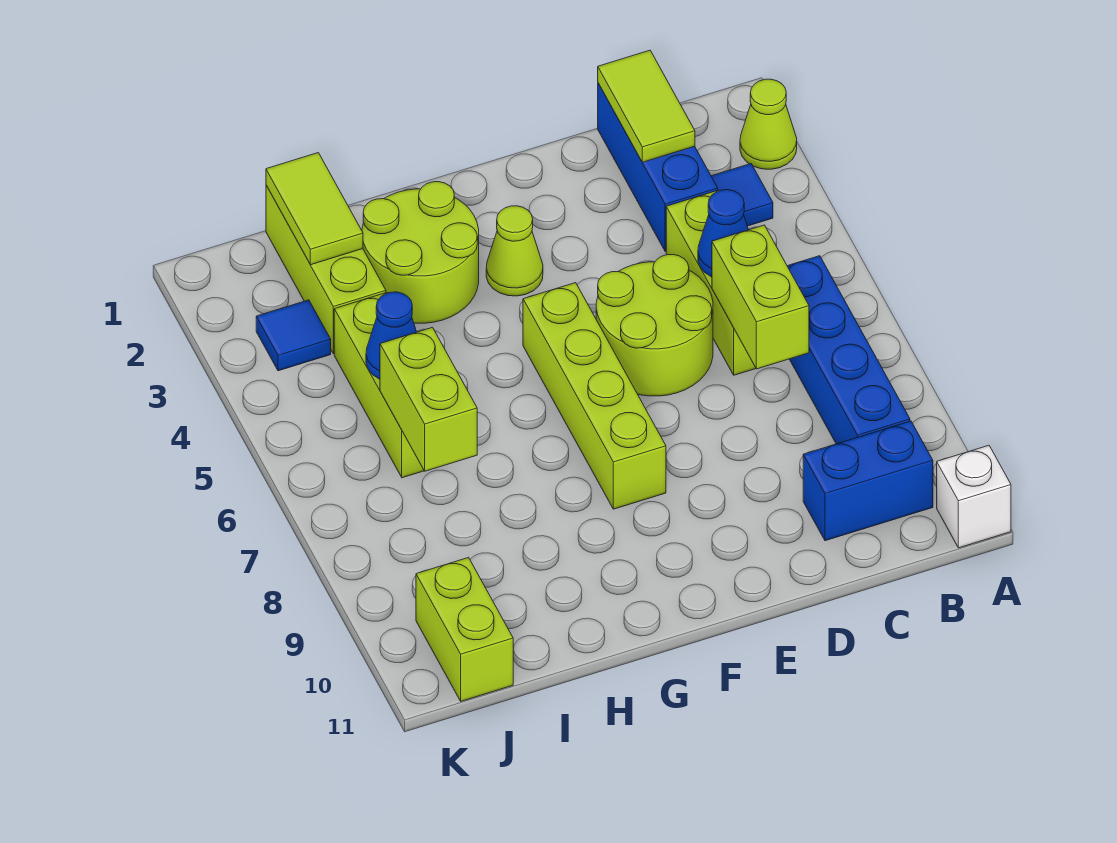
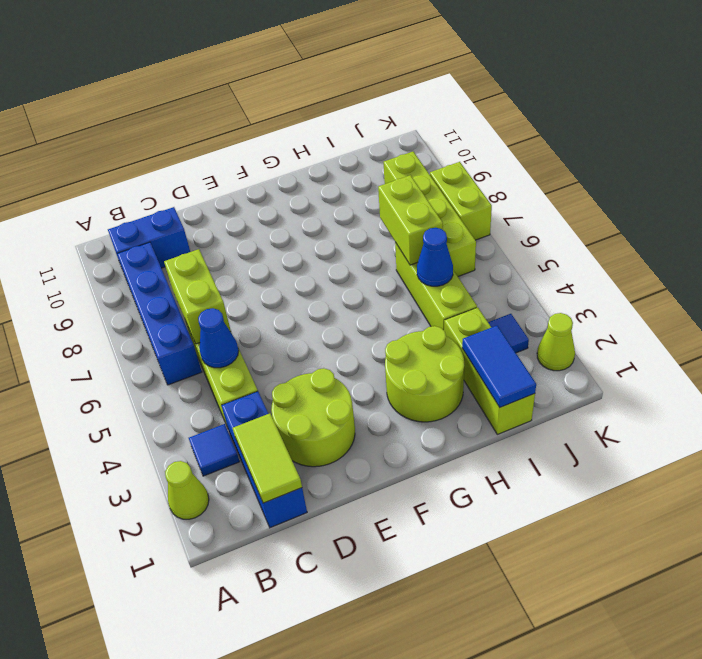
white brick A11 level 1 -> none
lime round brick D5:E6 level 1 -> lime round brick D2:E3 level 1
lime cone F3 level 1 -> lime cone K2 level 1
lime brick F5:F8 level 1 -> lime brick J6:J9 level 1
lime tile I1:I2 level 2 -> blue tile I1:I2 level 2
lime brick J10:J11 level 1 -> lime brick K7:K8 level 1

